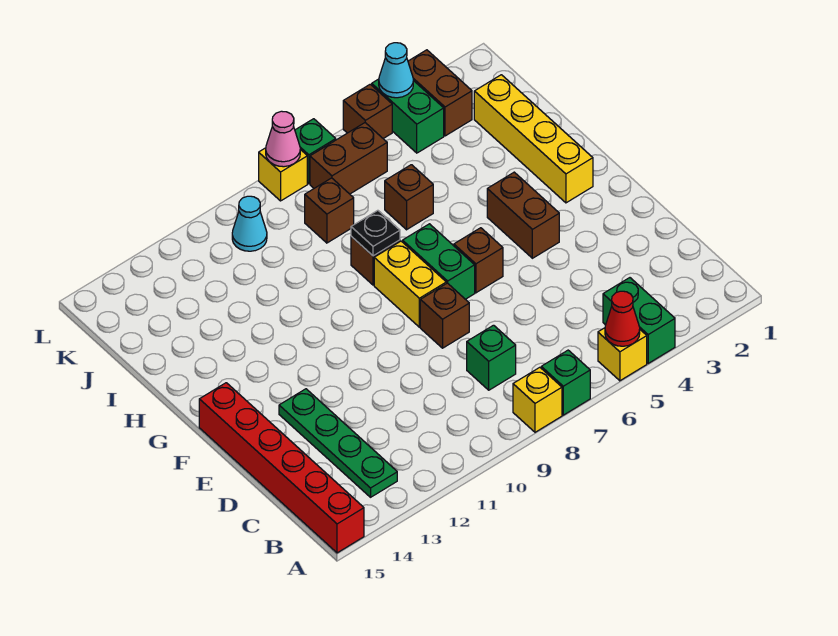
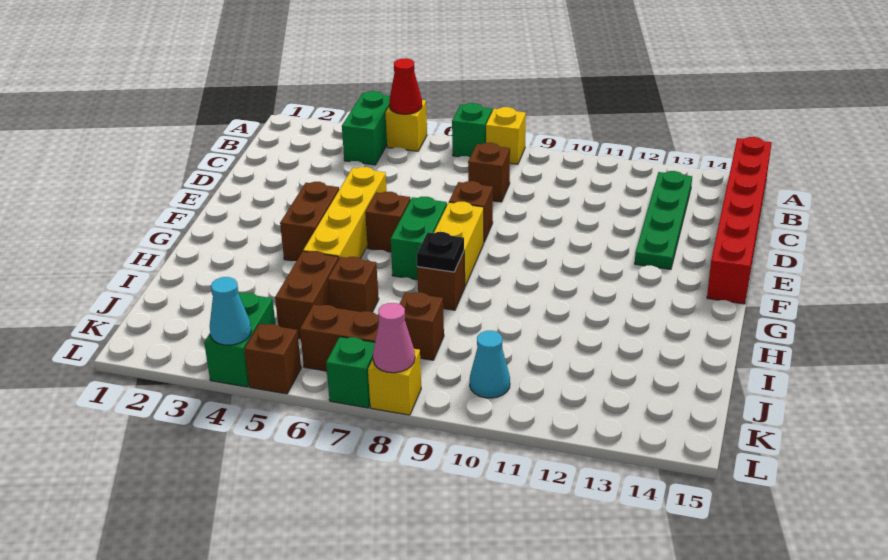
green brick C8 level 1 -> brown brick C8 level 1
yellow brick G2:J2 level 1 -> yellow brick E5:H5 level 1
brown brick K3:L3 level 1 -> brown brick I5:J5 level 1

